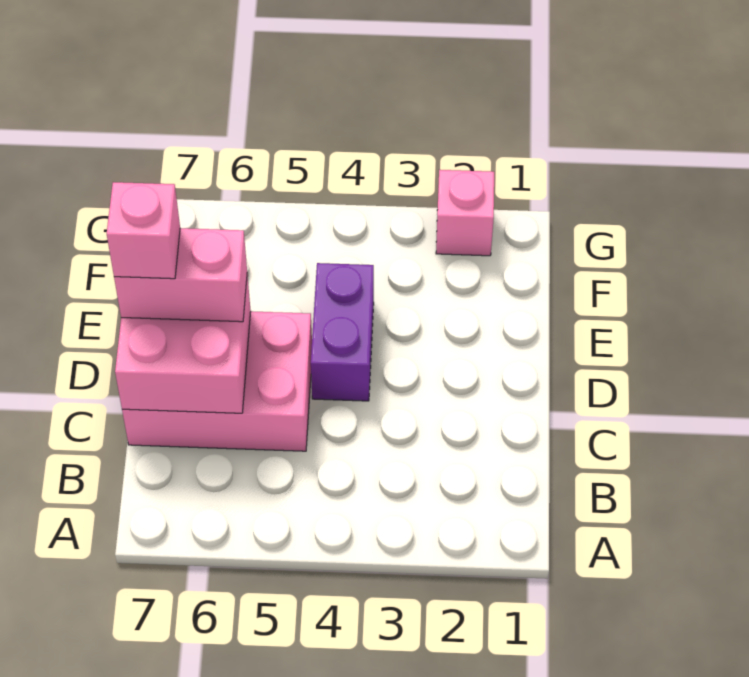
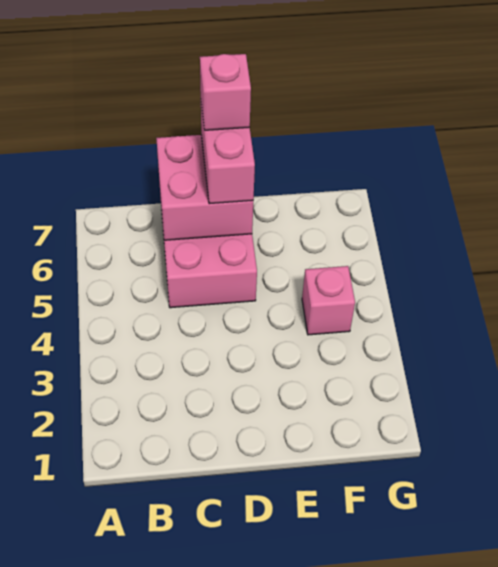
purple brick D4:E4 level 1 -> none
pink brick G2 level 1 -> pink brick F4 level 1

